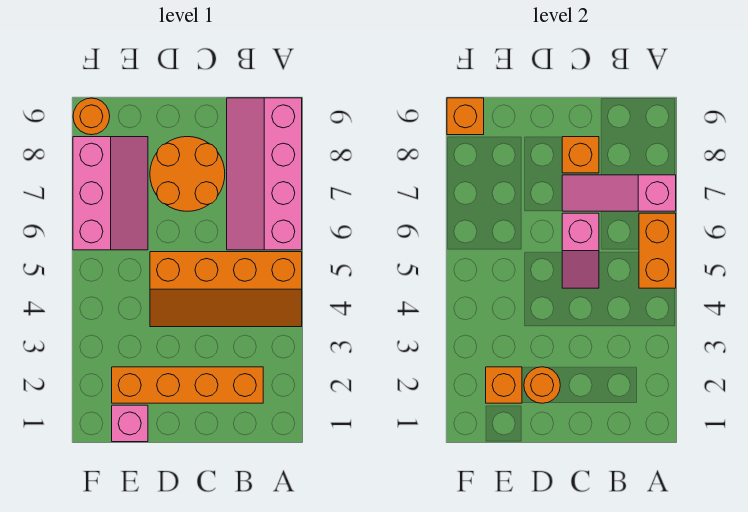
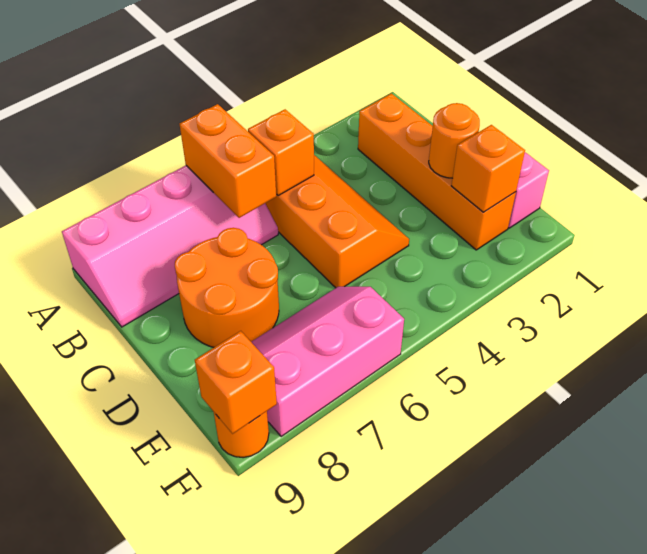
orange brick A5:A6 level 2 -> orange brick A6:B6 level 2
pink slope A7:C7 level 2 top A -> none
pink slope C5:C6 level 2 top 6 -> none
orange brick C8 level 2 -> orange brick B5 level 2

